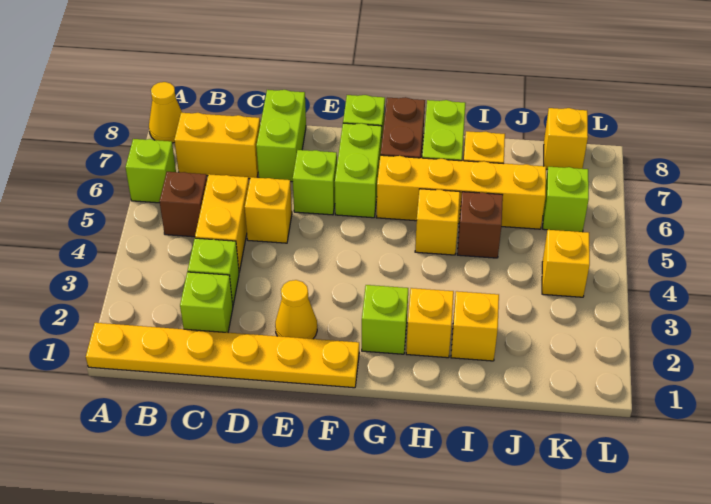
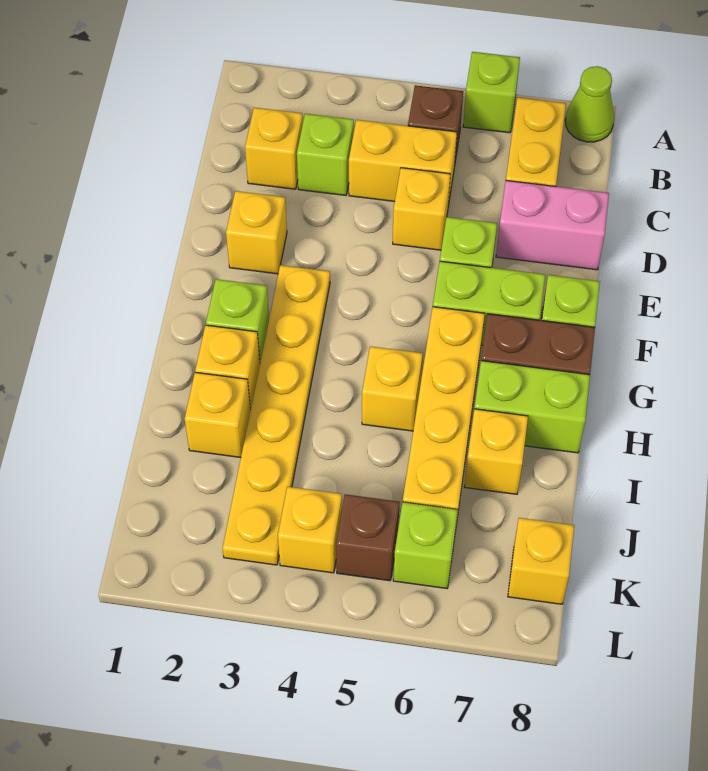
yellow plate A1:F1 level 1 -> yellow plate F3:K3 level 1
yellow cone A8 level 1 -> lime cone A8 level 1
lime brick C2 level 1 -> yellow brick C2 level 1
lime brick D7:D8 level 1 -> pink brick D7:D8 level 1
yellow cone E2 level 1 -> yellow brick E2 level 1
brown brick I5 level 1 -> brown brick K5 level 1

